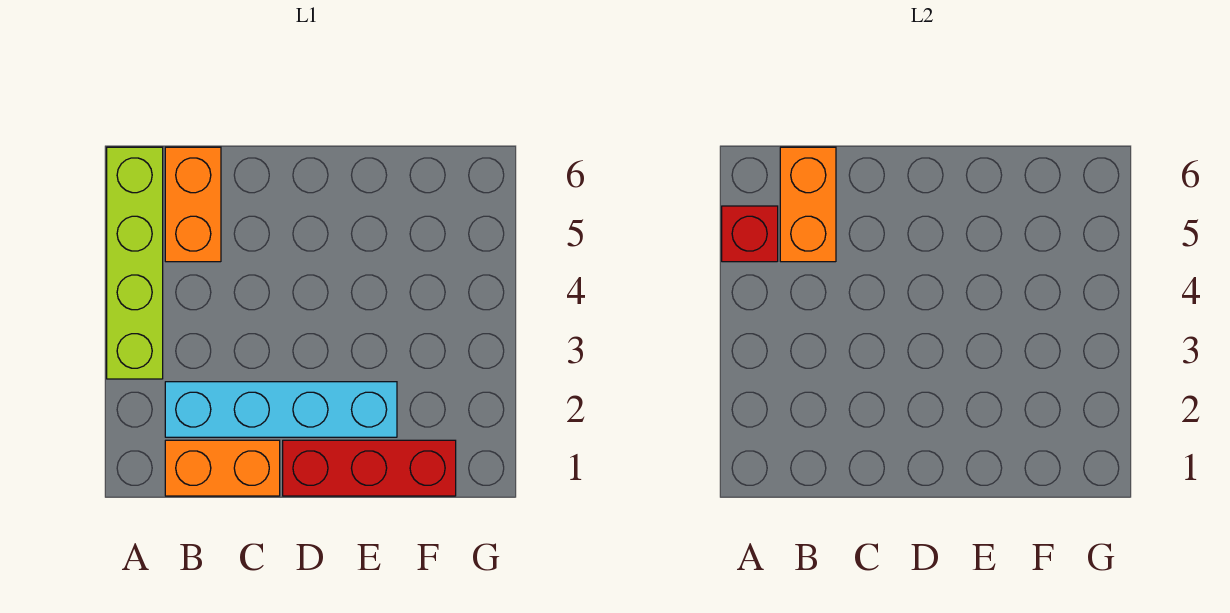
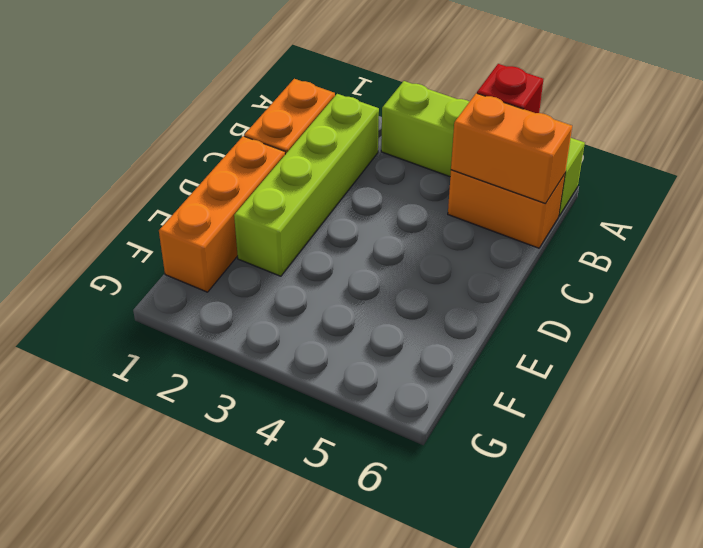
cyan brick B2:E2 level 1 -> lime brick B2:E2 level 1
red brick D1:F1 level 1 -> orange brick D1:F1 level 1

